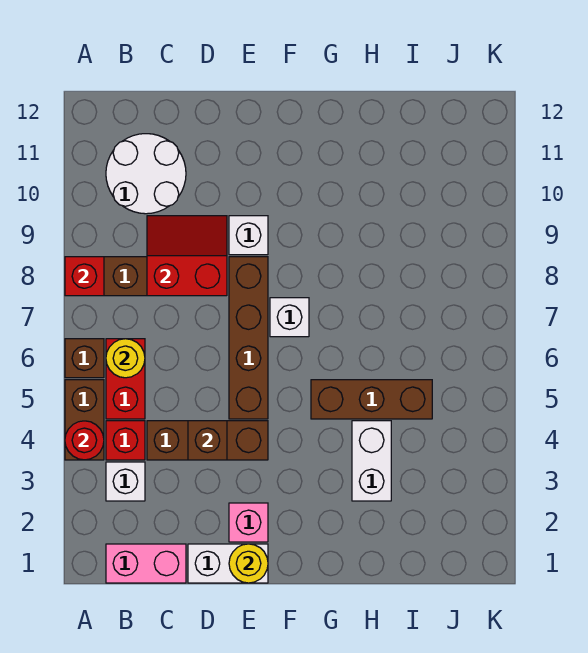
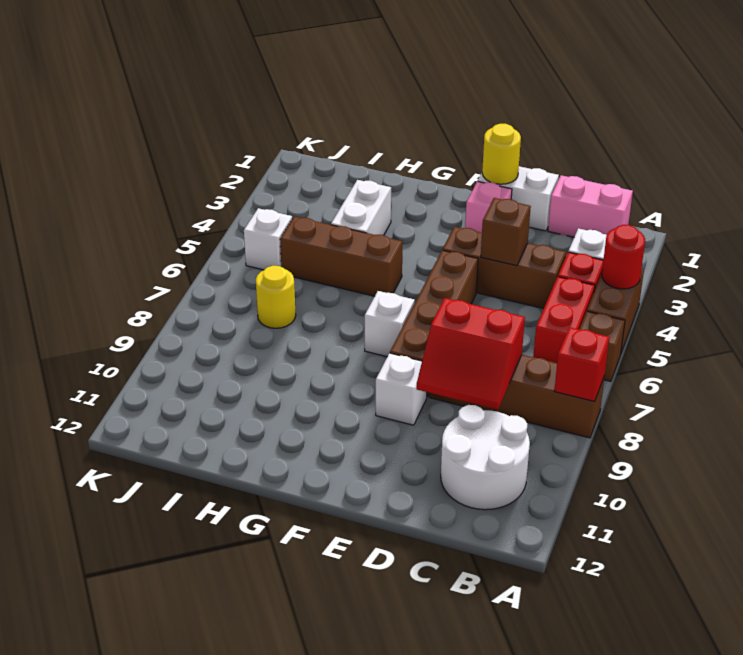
yellow round brick B6 level 2 -> yellow round brick I7 level 1
none -> white brick J5 level 1

